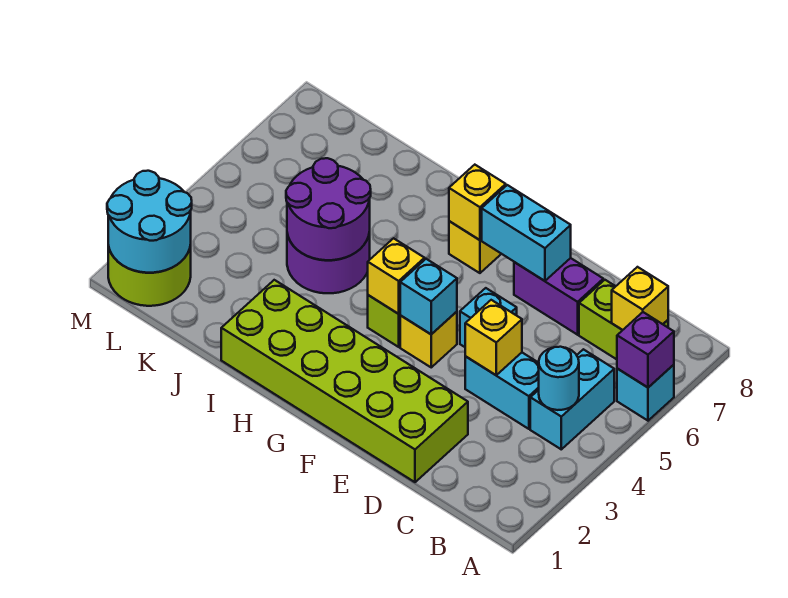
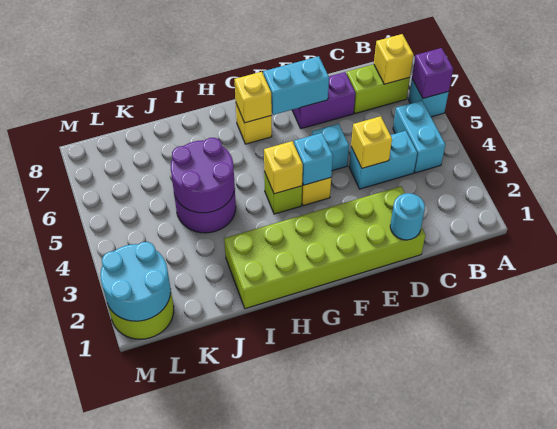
cyan round brick B4 level 2 -> cyan round brick D1 level 2

